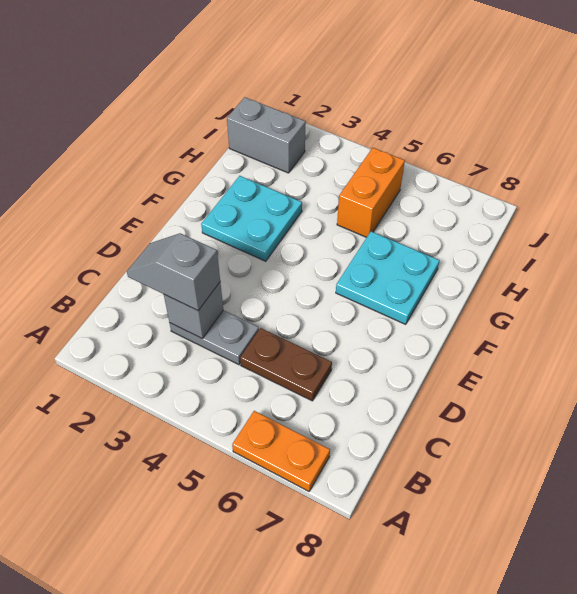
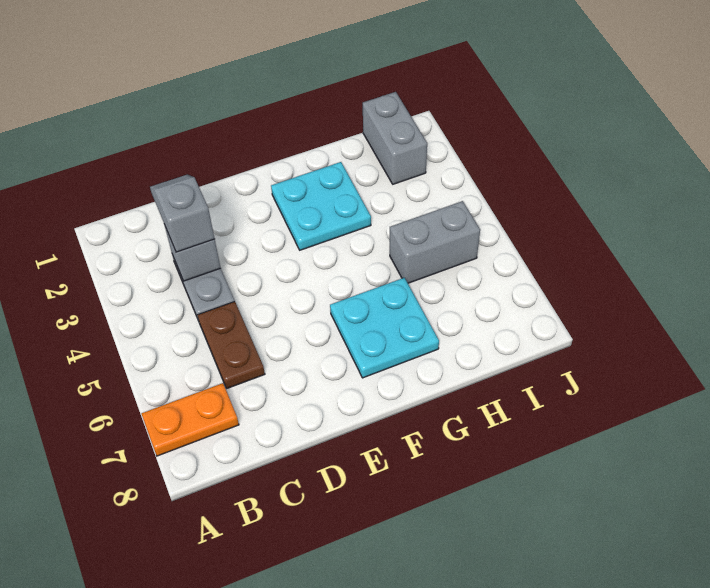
orange plate A6:A7 level 1 -> orange plate A7:B7 level 1
orange brick H5:I5 level 1 -> grey brick H5:I5 level 1

